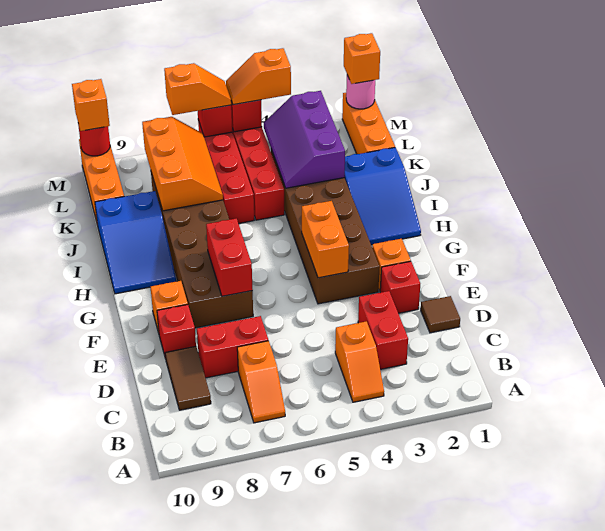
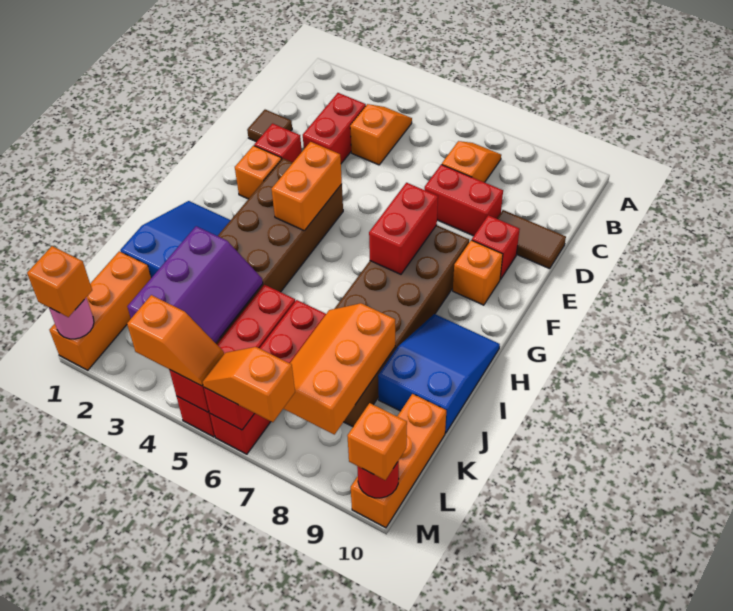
brown tile C9:D9 level 1 -> brown tile D9:D10 level 1

